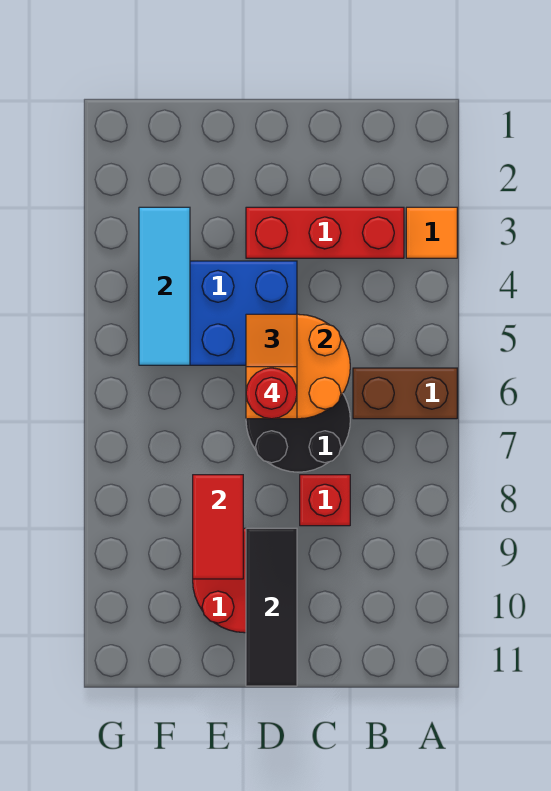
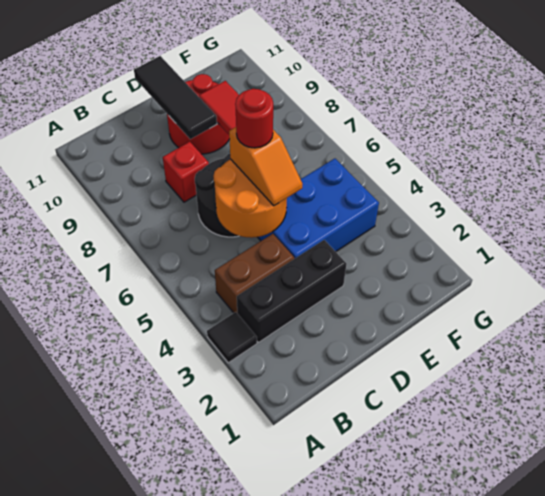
orange tile A3 level 1 -> black tile A3 level 1
brown brick A6:B6 level 1 -> brown brick B4:C4 level 1
red brick B3:D3 level 1 -> black brick B3:D3 level 1
cyan tile F3:F5 level 2 -> none

